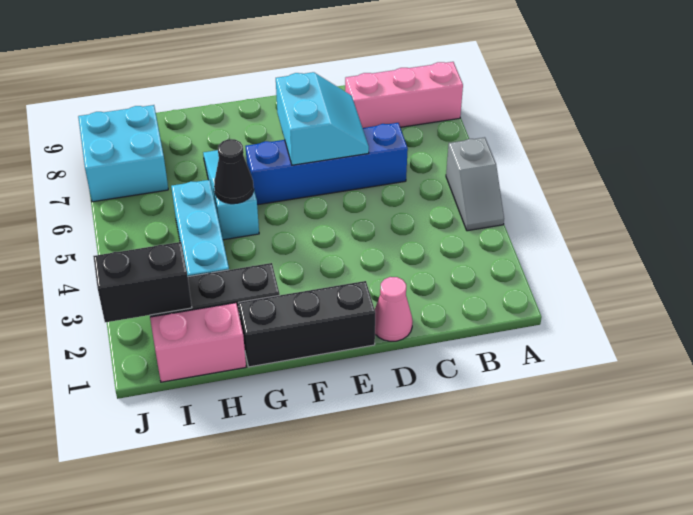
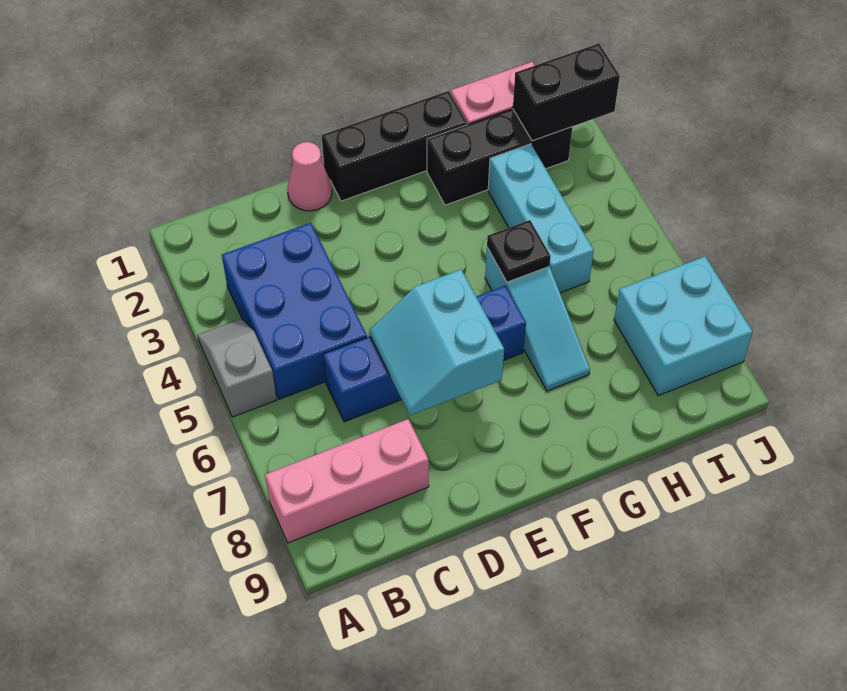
none -> blue brick B3:C5 level 1
black cone G5 level 2 -> black plate G5 level 2

